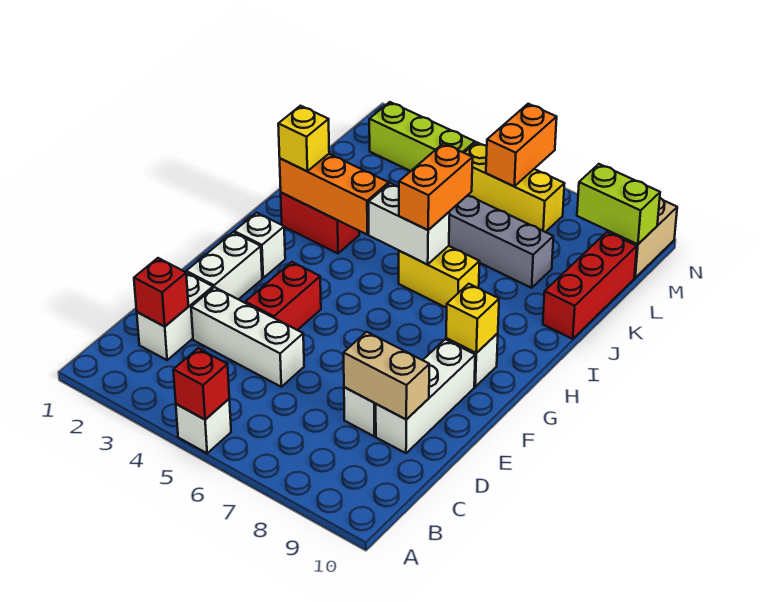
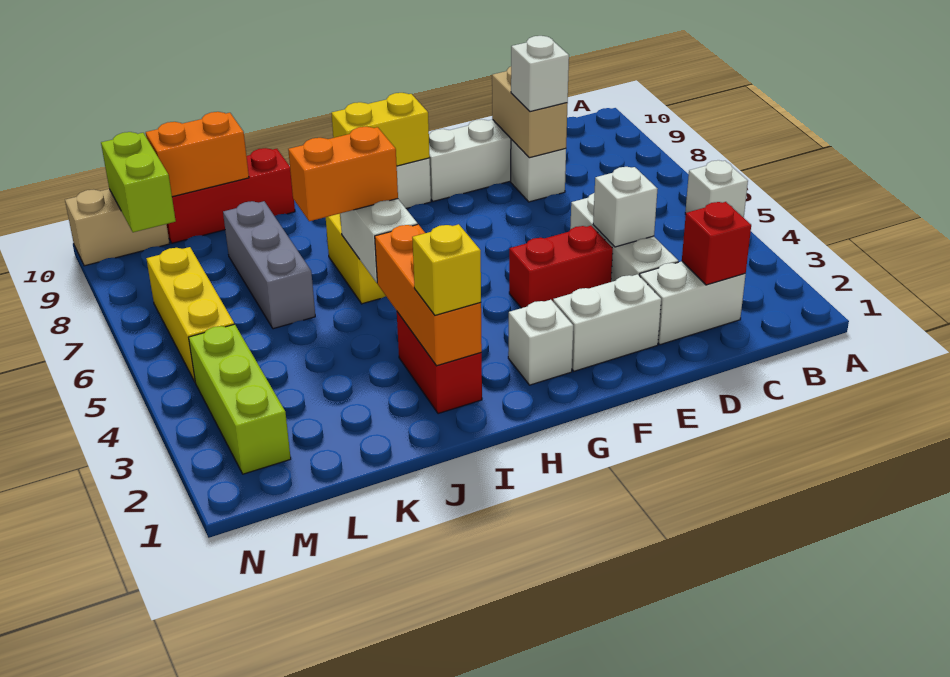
red brick A5 level 2 -> none
none -> white brick D4 level 2
none -> white brick D8 level 3
yellow brick G9 level 2 -> yellow brick G9:H9 level 2
orange brick M6:N6 level 2 -> orange brick K10:L10 level 2

